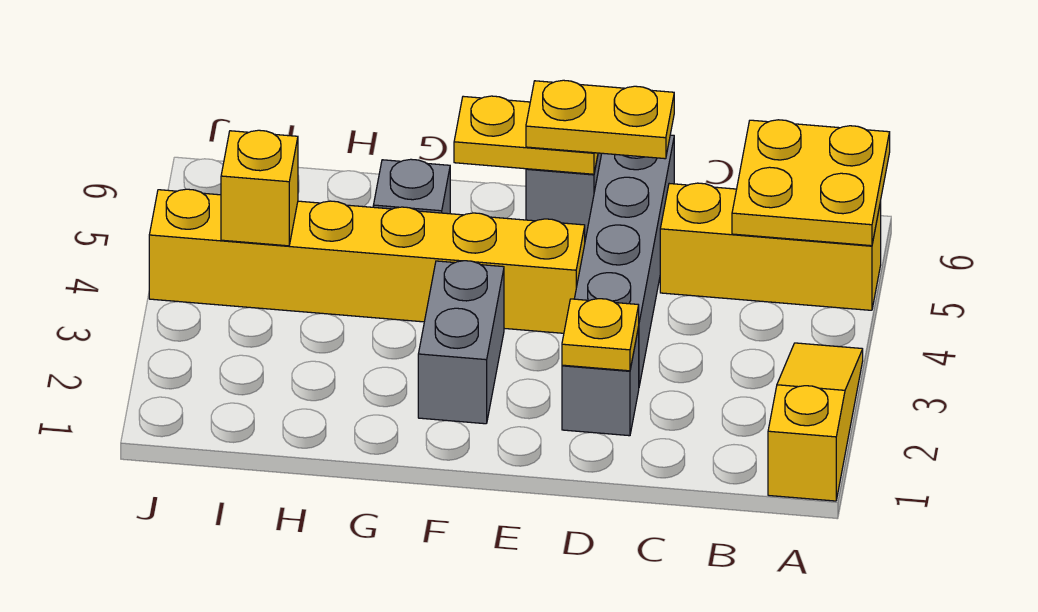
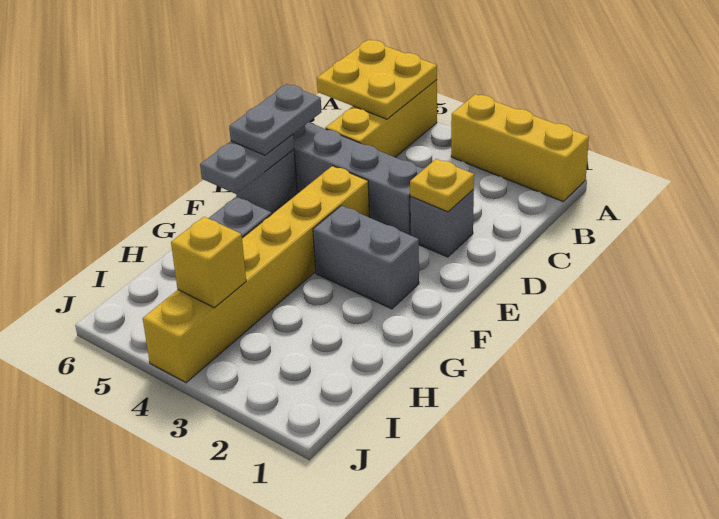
yellow slope A1:A3 level 1 top 1 -> yellow brick A1:A3 level 1
yellow plate D6:E6 level 3 -> grey plate D6:E6 level 3
yellow plate E6:F6 level 2 -> grey plate E6:F6 level 2

